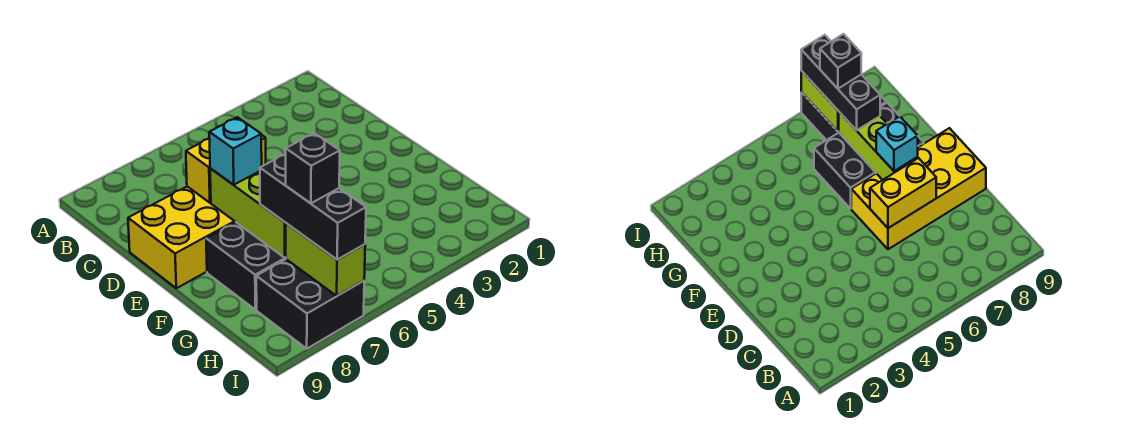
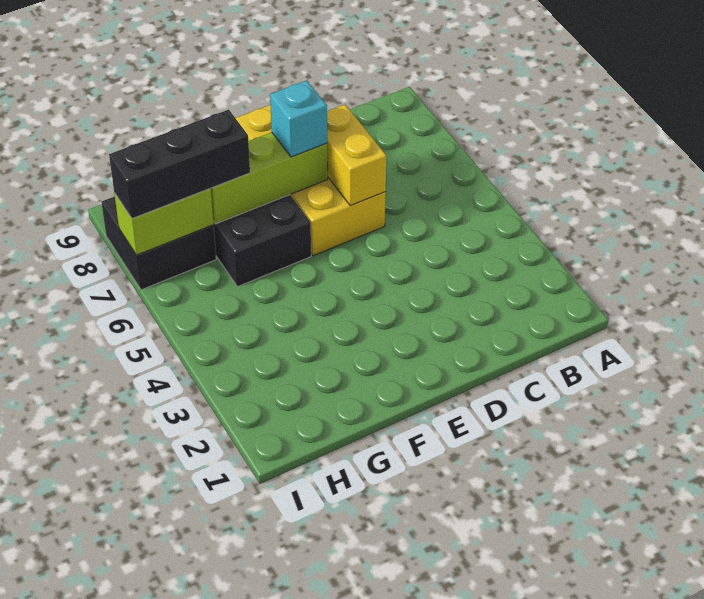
black brick H7 level 4 -> none

